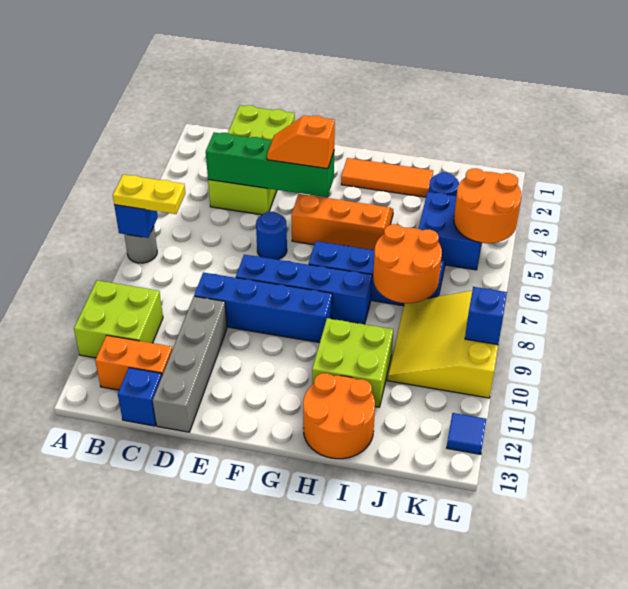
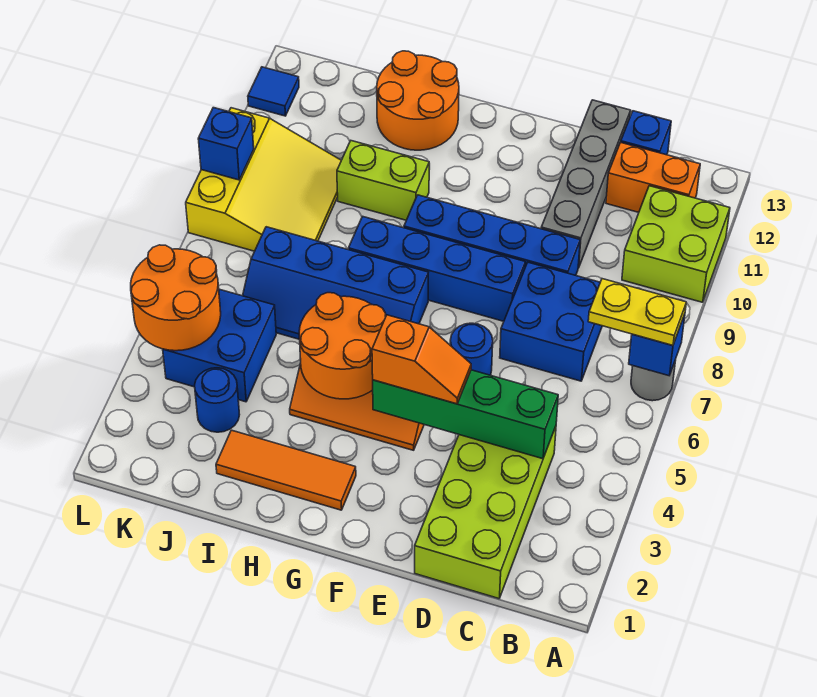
none -> blue brick C7:D8 level 1
lime brick H10:I11 level 1 -> lime brick H10:I10 level 1
orange round brick I7:J8 level 2 -> orange round brick G4:H5 level 2

